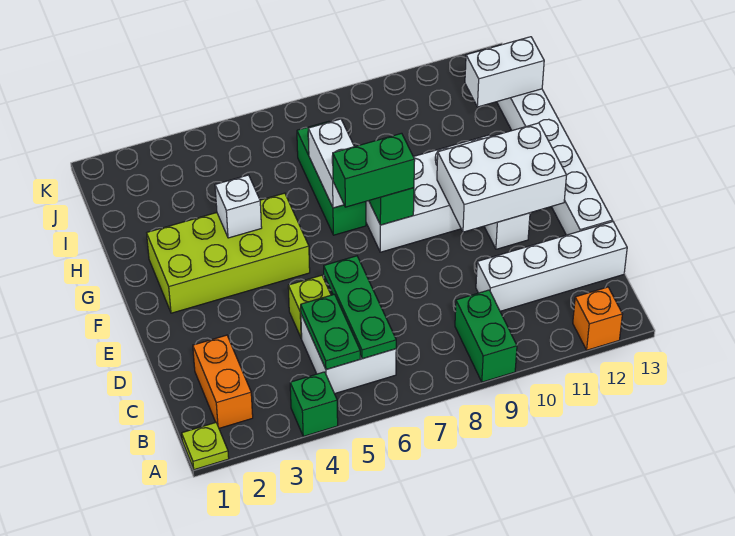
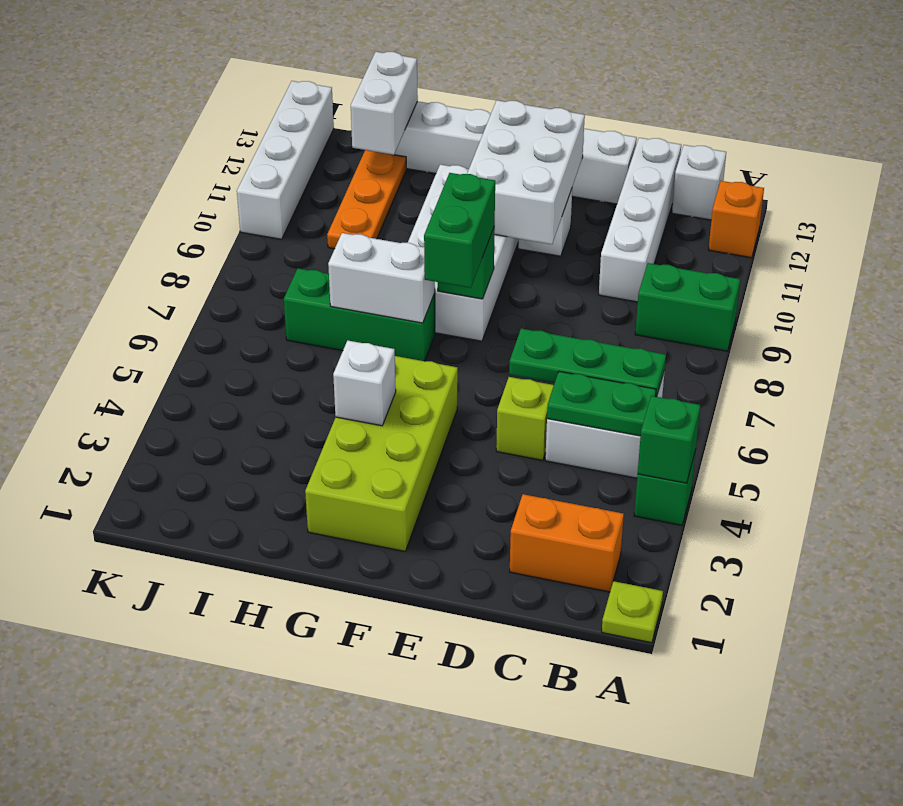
none -> green brick A4 level 2
none -> white brick B13 level 1
none -> orange plate I10:I12 level 1
none -> white brick K10:K13 level 1

